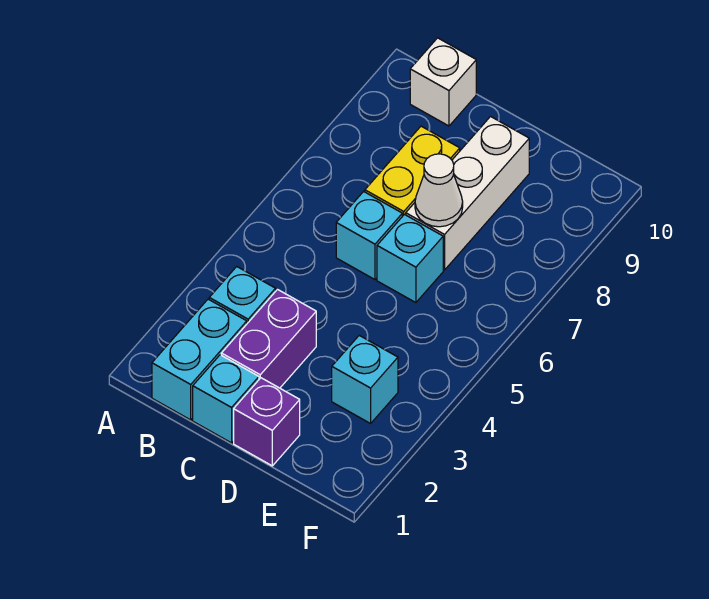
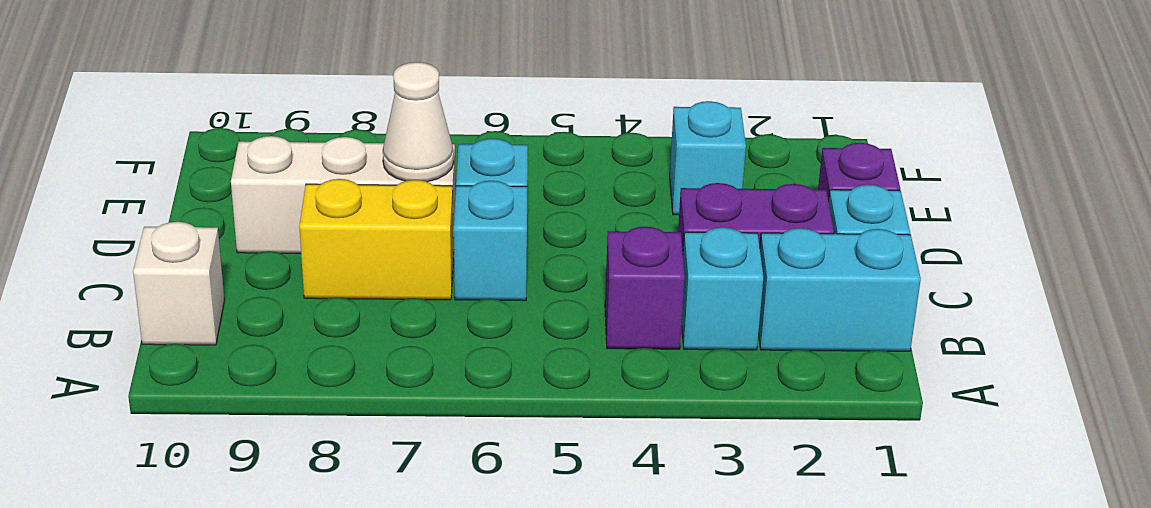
none -> purple brick B4 level 1

